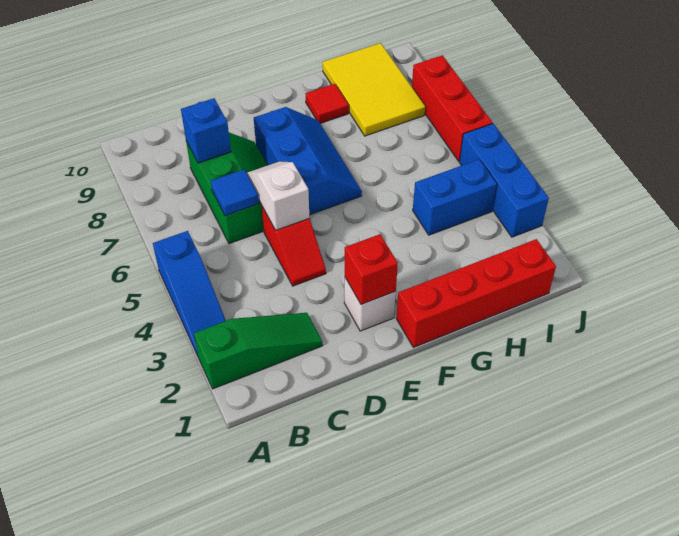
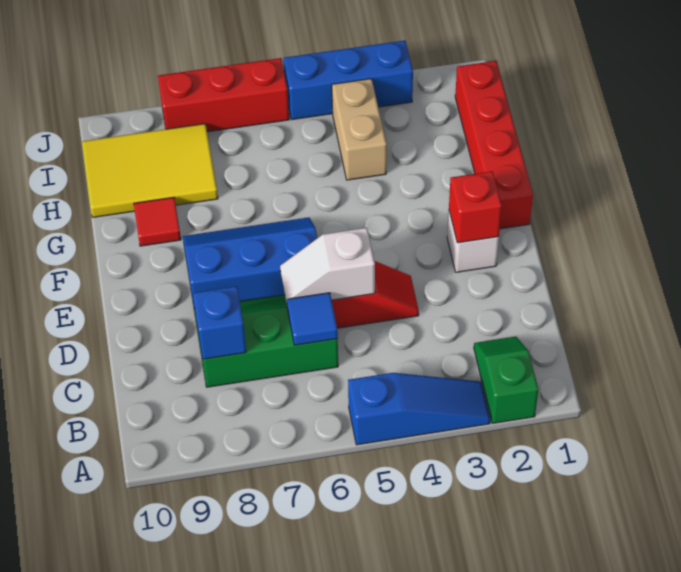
green slope A2:C2 level 1 top A -> green slope A2:B2 level 1 top A
blue brick H4:I4 level 1 -> tan brick H4:I4 level 1

